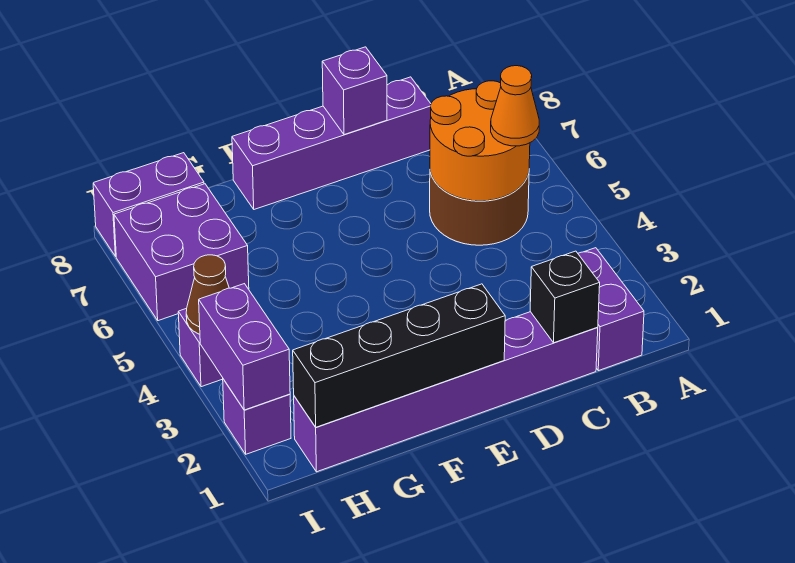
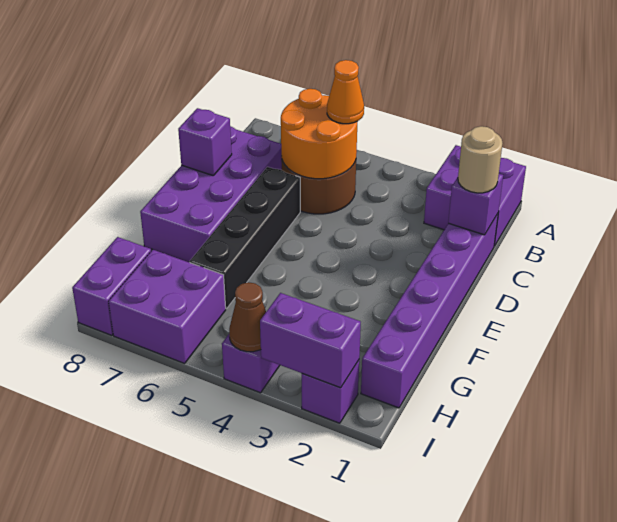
purple brick B1:B2 level 1 -> purple brick A1:B2 level 1
black brick C1 level 2 -> purple brick C1 level 2
none -> tan round brick C1 level 3
purple brick C8:F8 level 1 -> purple brick C7:F8 level 1
black brick E1:H1 level 2 -> black brick D6:G6 level 1

